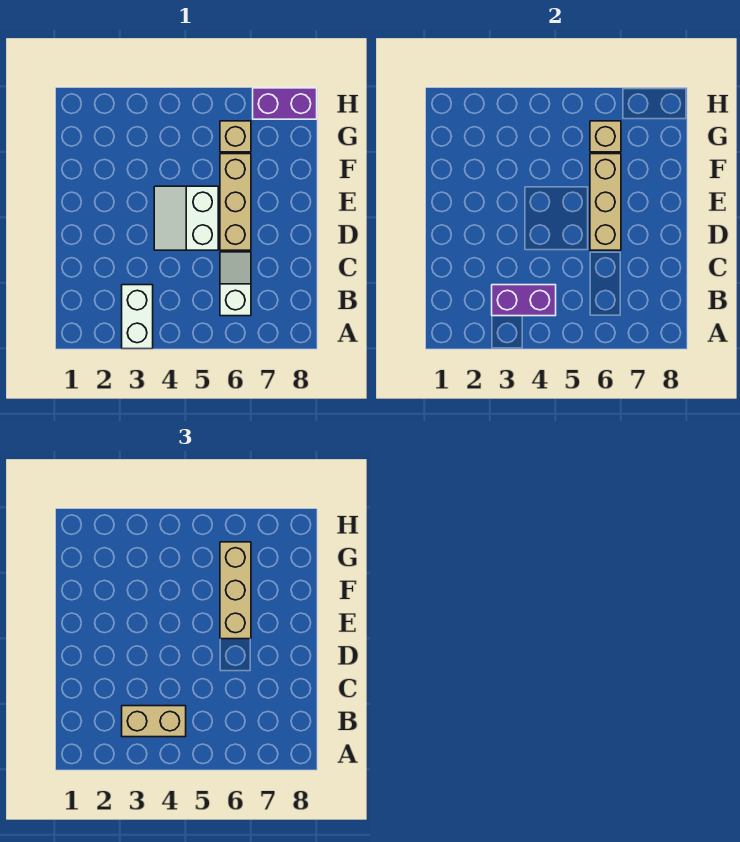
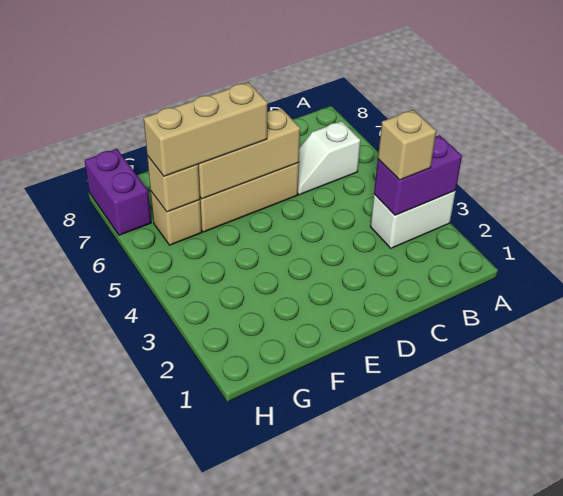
purple brick B3:B4 level 2 -> purple brick A3:B3 level 2
tan brick B3:B4 level 3 -> tan brick B3 level 3
white slope D4:E5 level 1 top 5 -> none

